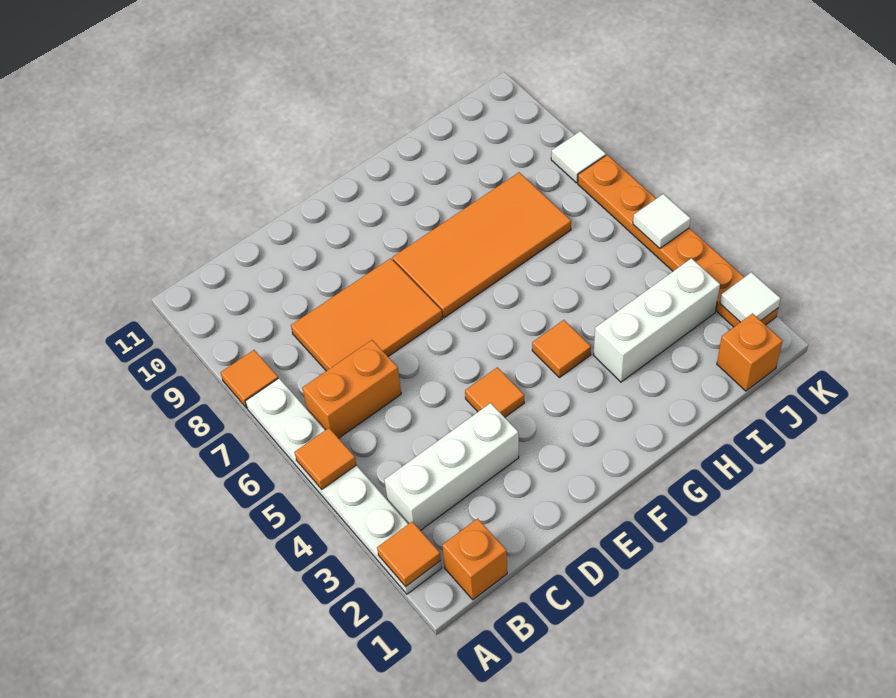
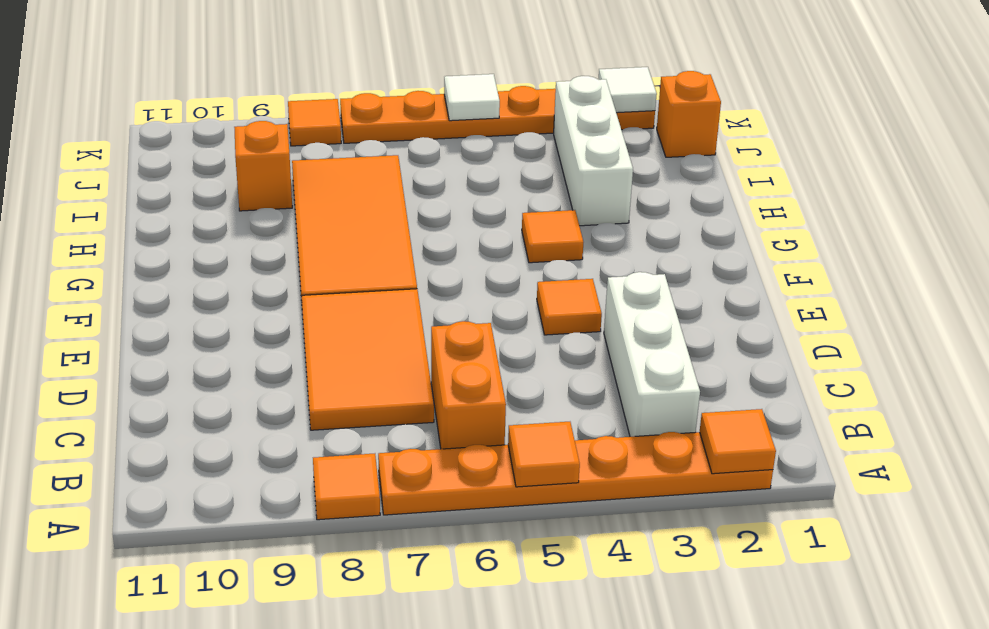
white plate A2:A7 level 1 -> orange plate A2:A7 level 1
orange brick B1 level 1 -> orange brick I9 level 1
white tile K8 level 1 -> orange tile K8 level 1

